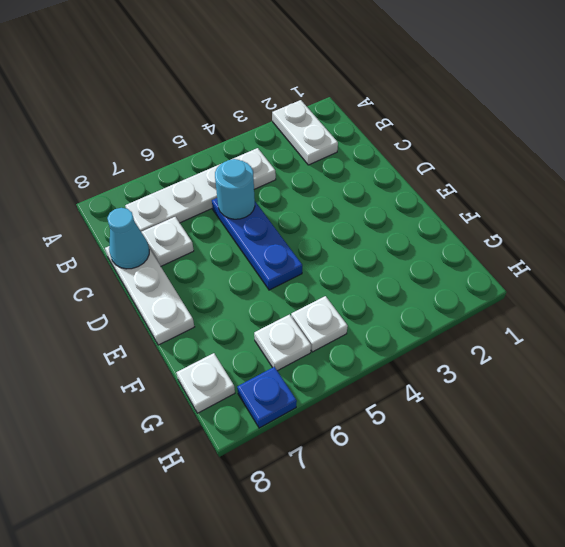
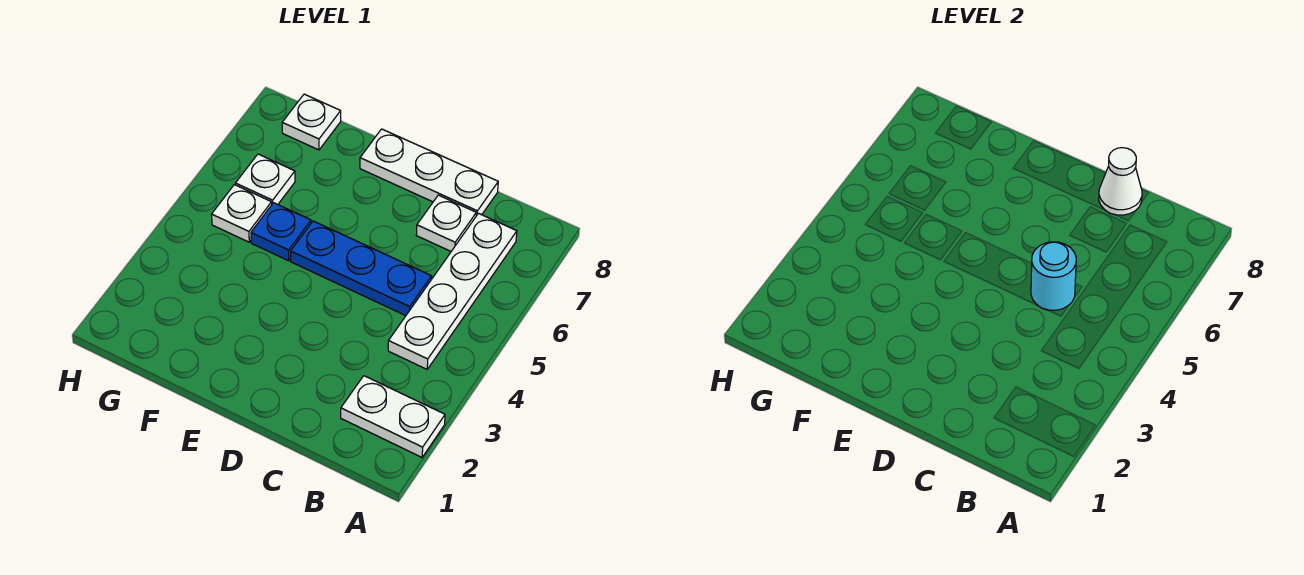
cyan cone C8 level 2 -> white cone C8 level 2
blue plate H7 level 1 -> blue plate F5 level 1

